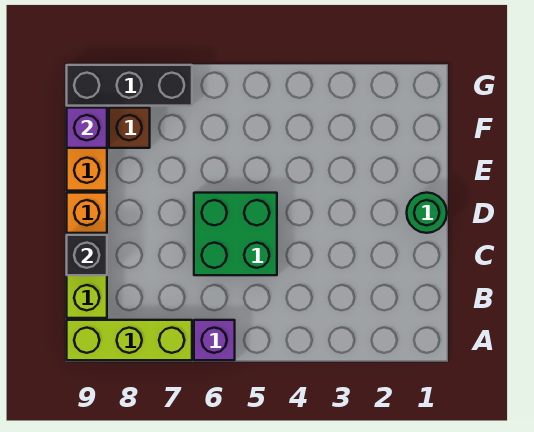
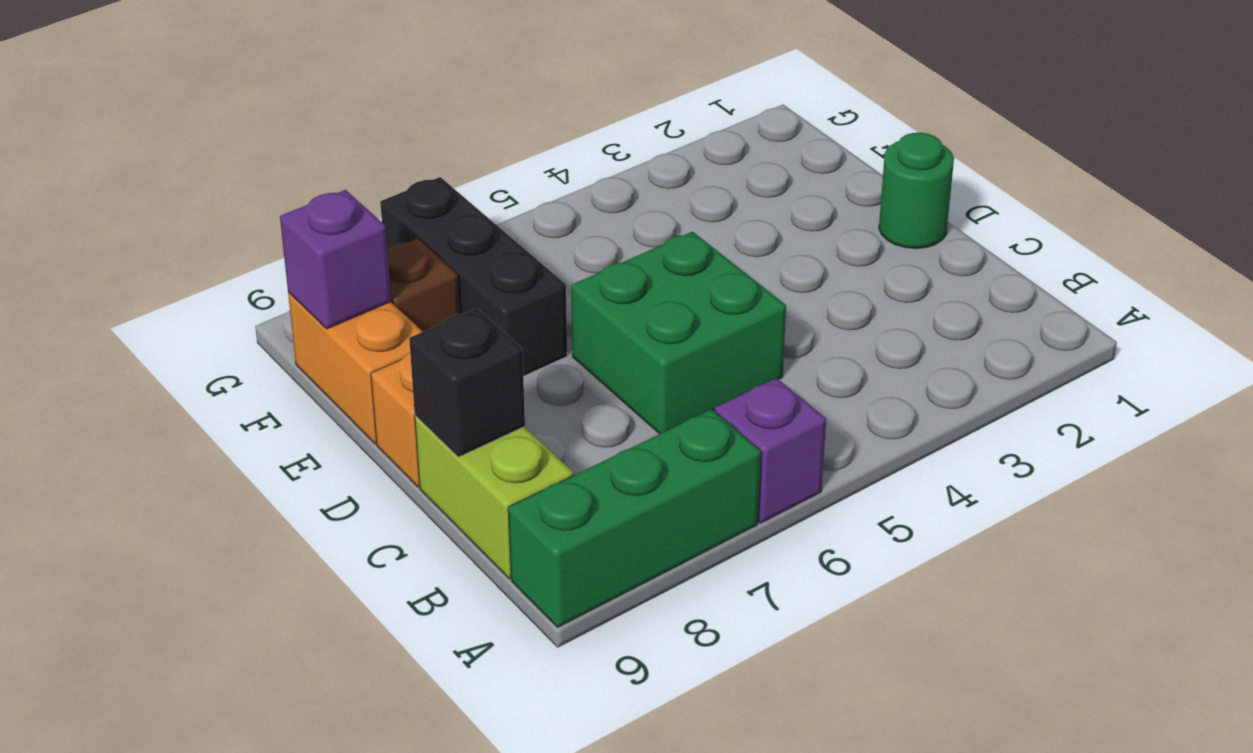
lime brick A7:A9 level 1 -> green brick A7:A9 level 1
black brick G7:G9 level 1 -> black brick E7:G7 level 1

